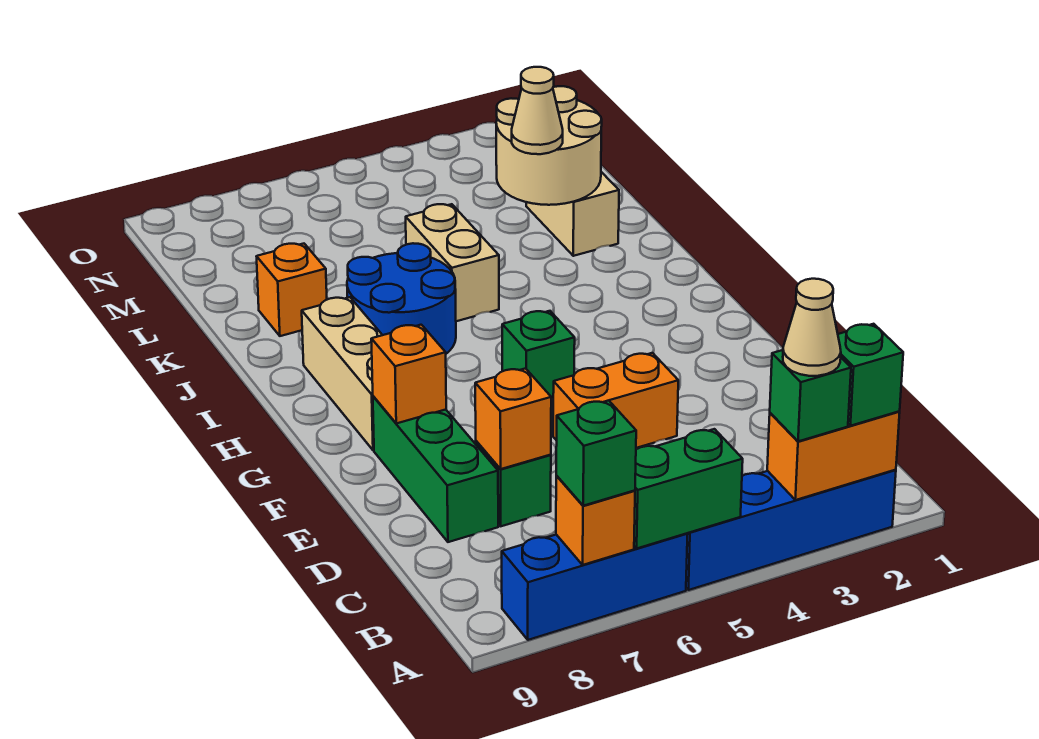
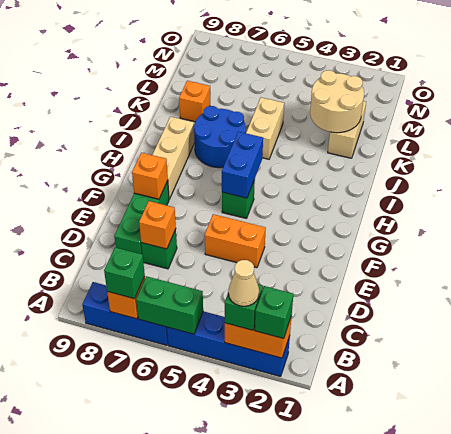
none -> blue brick G5:H5 level 2
tan cone K3 level 3 -> none

